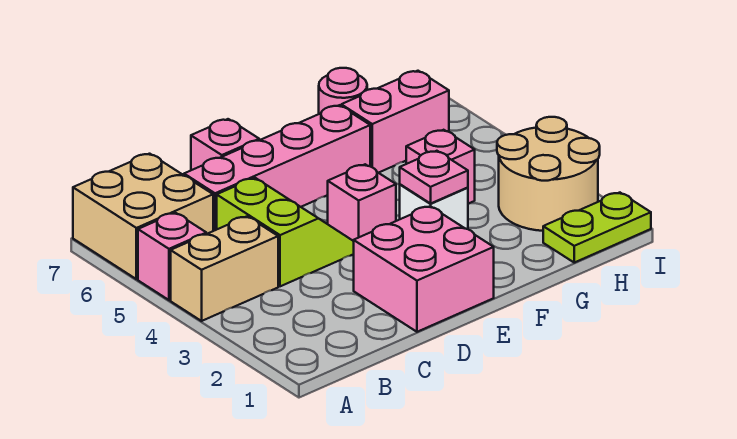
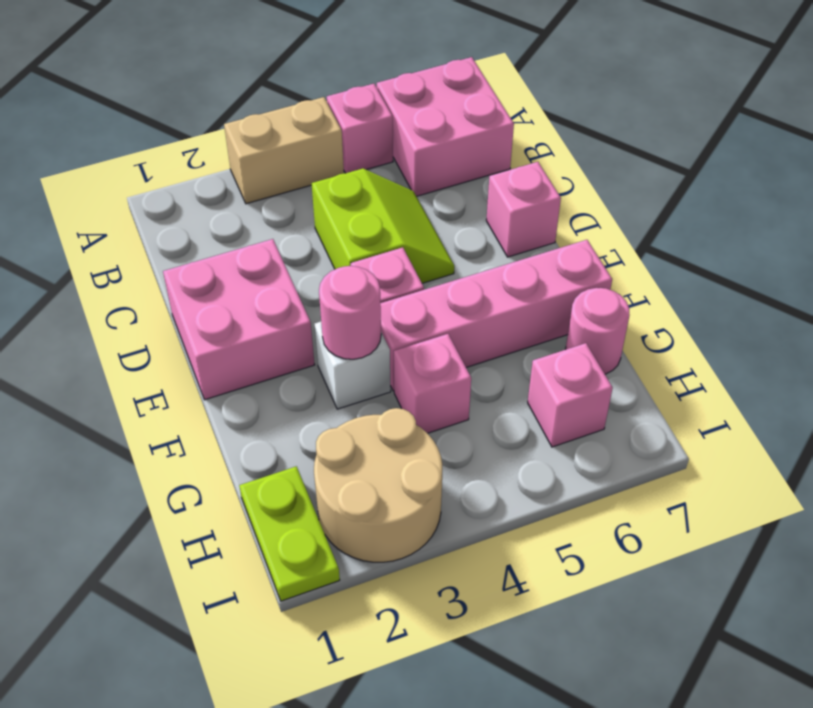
tan brick A4:B4 level 1 -> tan brick A3:A4 level 1
tan brick A6:B7 level 1 -> pink brick A6:B7 level 1
lime slope C4:D5 level 1 top C -> lime slope C4:D5 level 1 top 4
pink brick C6:F6 level 1 -> pink brick F4:F7 level 1
pink plate F3 level 2 -> pink round brick F3 level 2
pink brick G6:H6 level 1 -> pink brick H6 level 1

